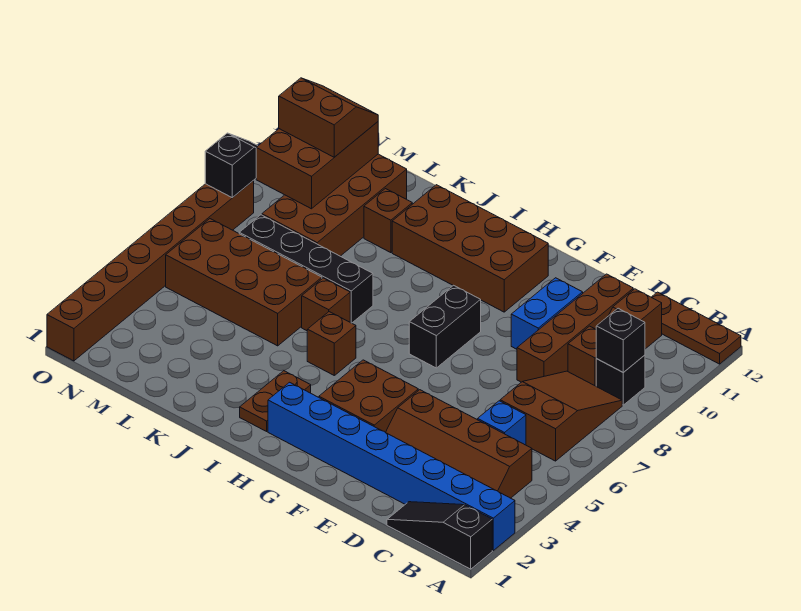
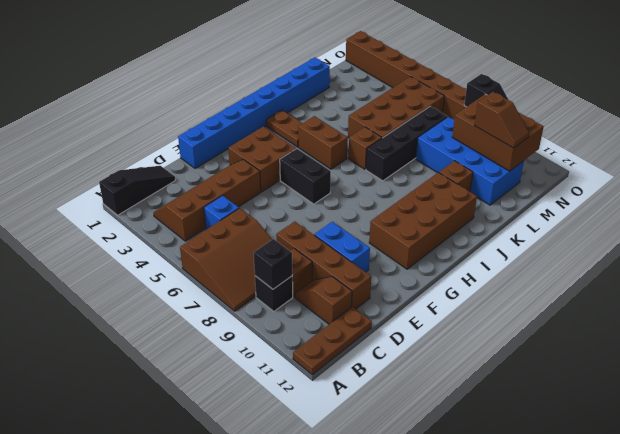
blue brick A2:H2 level 1 -> blue brick E1:L1 level 1
brown slope B6:C8 level 1 top 6 -> brown slope A6:C8 level 1 top 6
black brick G7:G8 level 1 -> black brick G5:G6 level 1
brown brick I5 level 1 -> brown brick I4:I5 level 1
brown brick L8:M11 level 1 -> blue brick L8:M11 level 1
brown slope M10:N11 level 3 top 10 -> brown slope M10:M11 level 3 top 10

